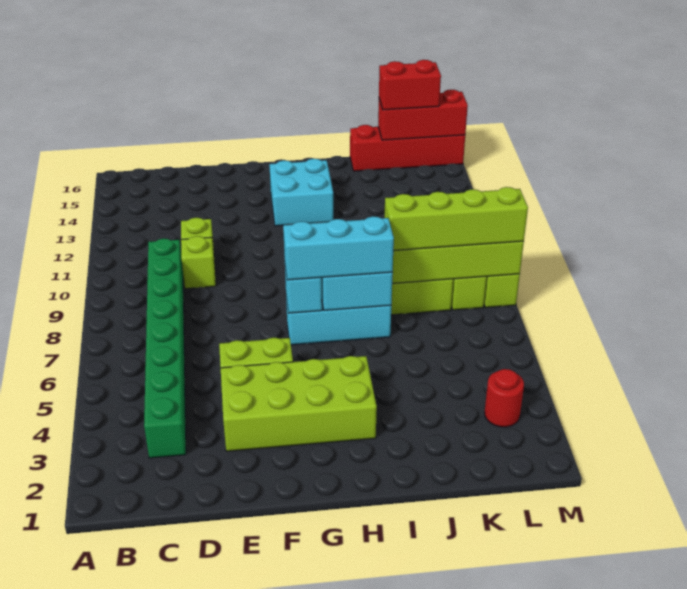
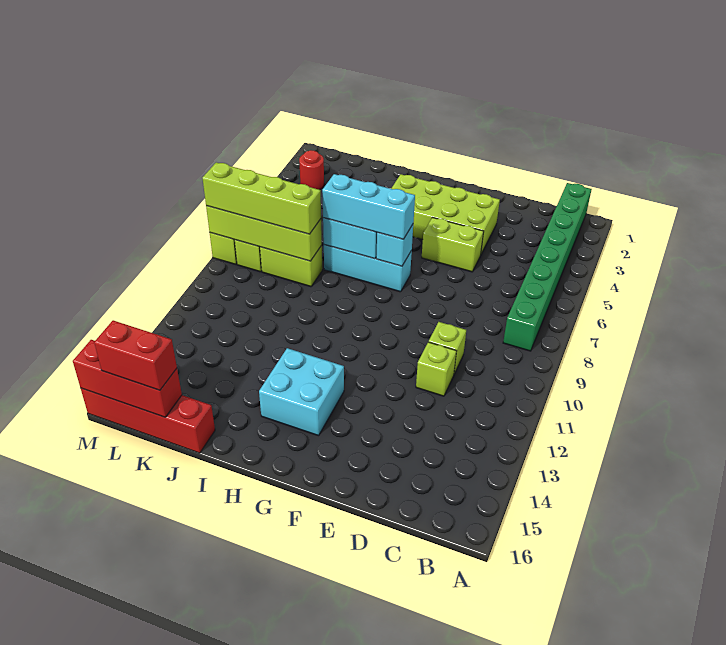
green brick C3:C10 level 1 -> green brick B1:B8 level 1

